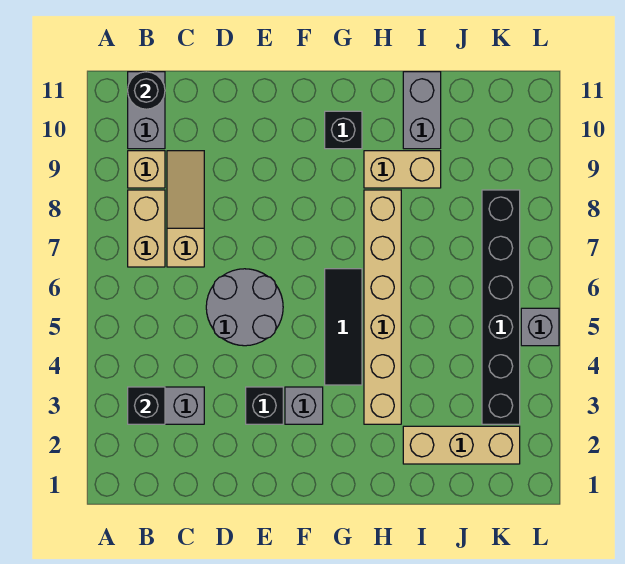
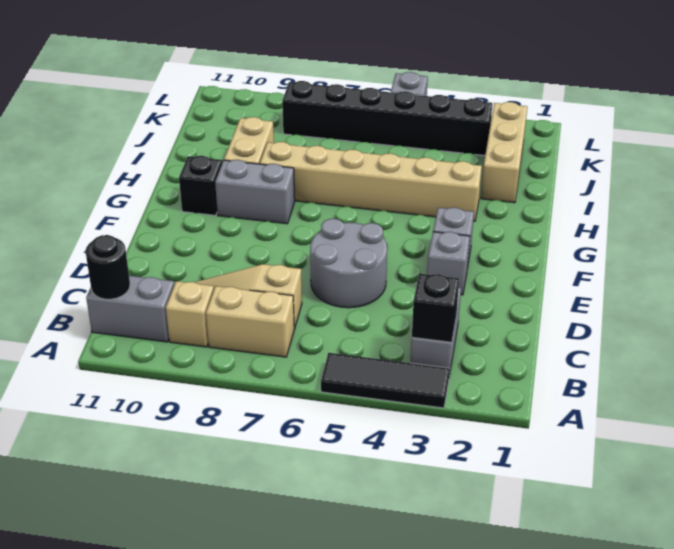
black brick E3 level 1 -> grey brick E3 level 1
black tile G4:G6 level 1 -> black tile A3:A5 level 1
grey brick I10:I11 level 1 -> grey brick G8:G9 level 1

